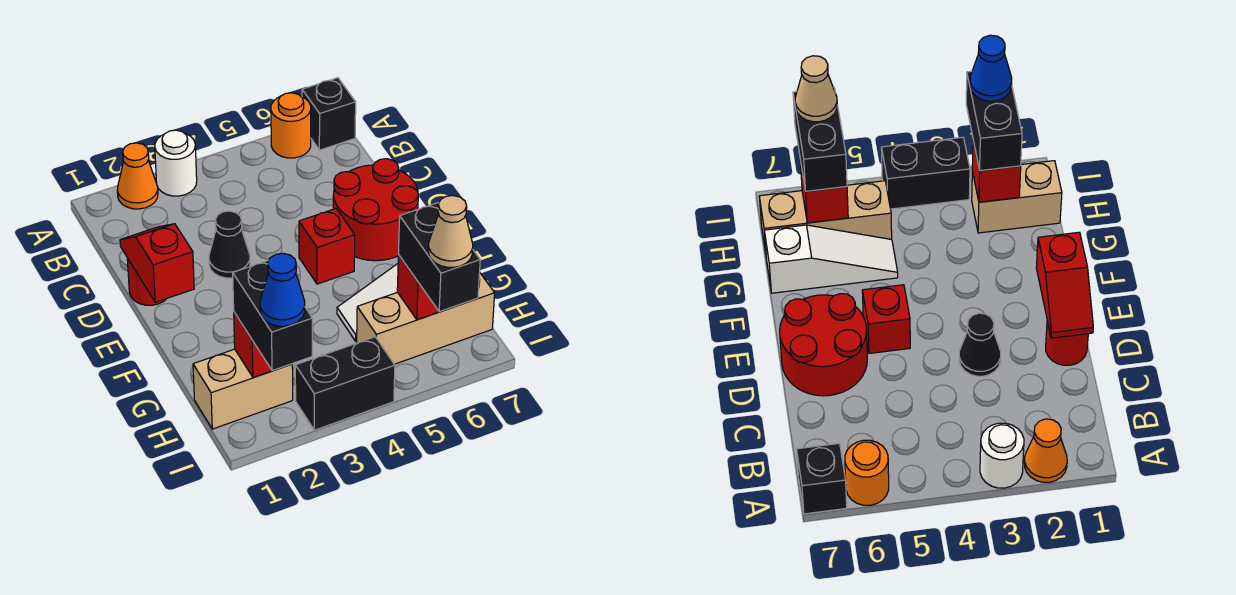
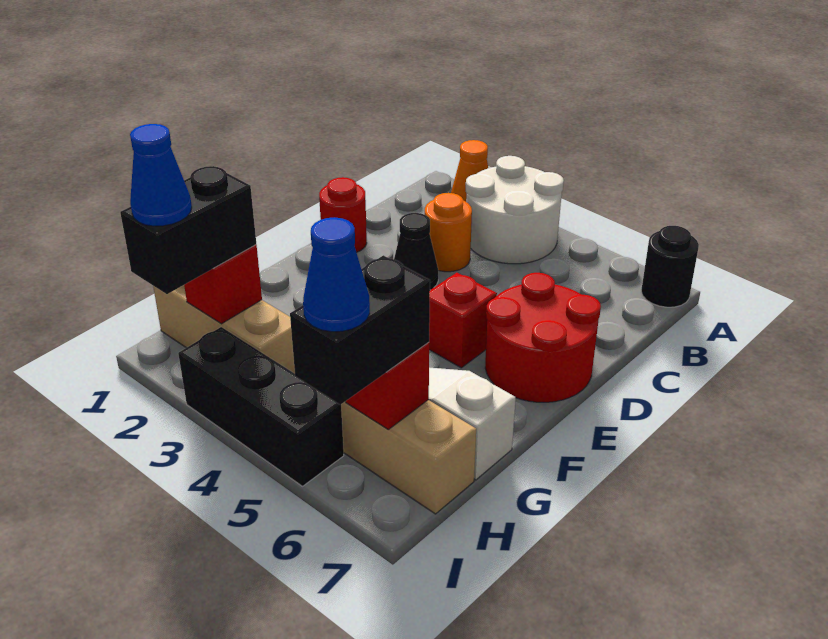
white round brick A3 level 1 -> white round brick A3:B4 level 1
orange round brick A6 level 1 -> orange round brick C3 level 1
black brick A7 level 1 -> black round brick A7 level 1
red slope D1:E1 level 2 top E -> none
tan brick H1:H2 level 1 -> tan brick H1:H3 level 1
black brick I3:I4 level 1 -> black brick I3:I5 level 1
tan cone I6 level 4 -> blue cone I6 level 4

